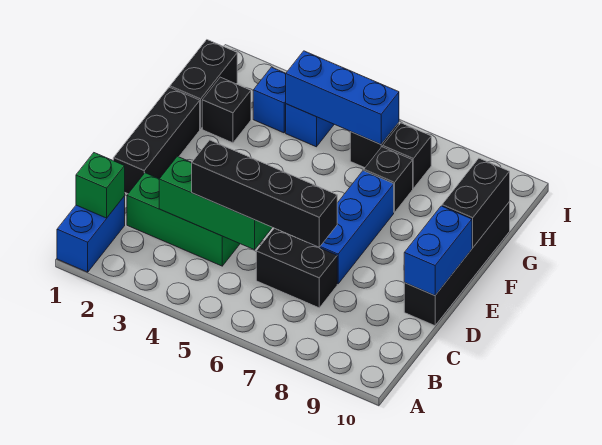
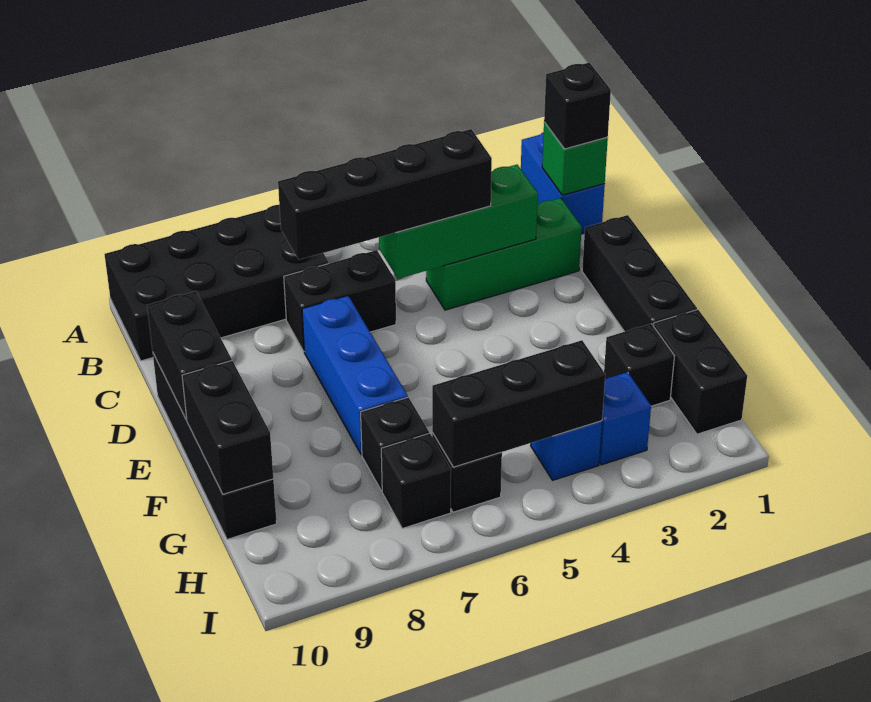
none -> black brick A7:B10 level 1
none -> black brick B1 level 3
blue brick D10:E10 level 2 -> black brick D10:E10 level 2
blue brick H4:H6 level 2 -> black brick H4:H6 level 2

